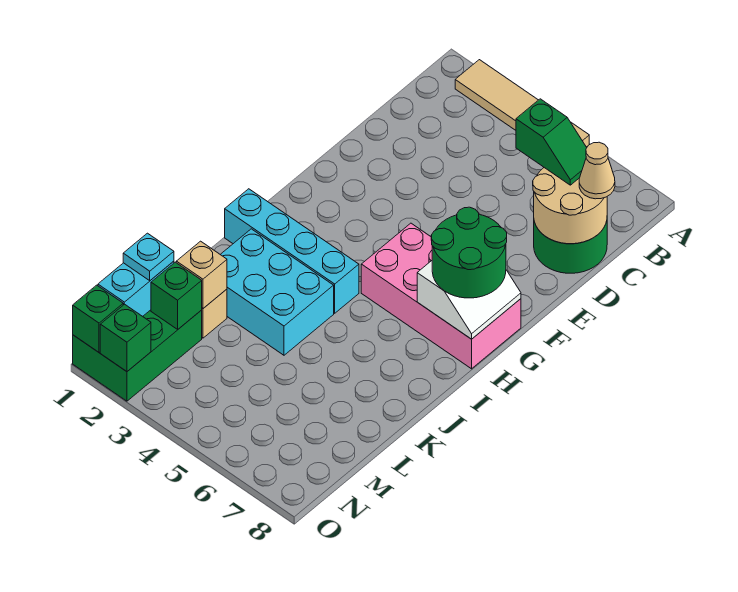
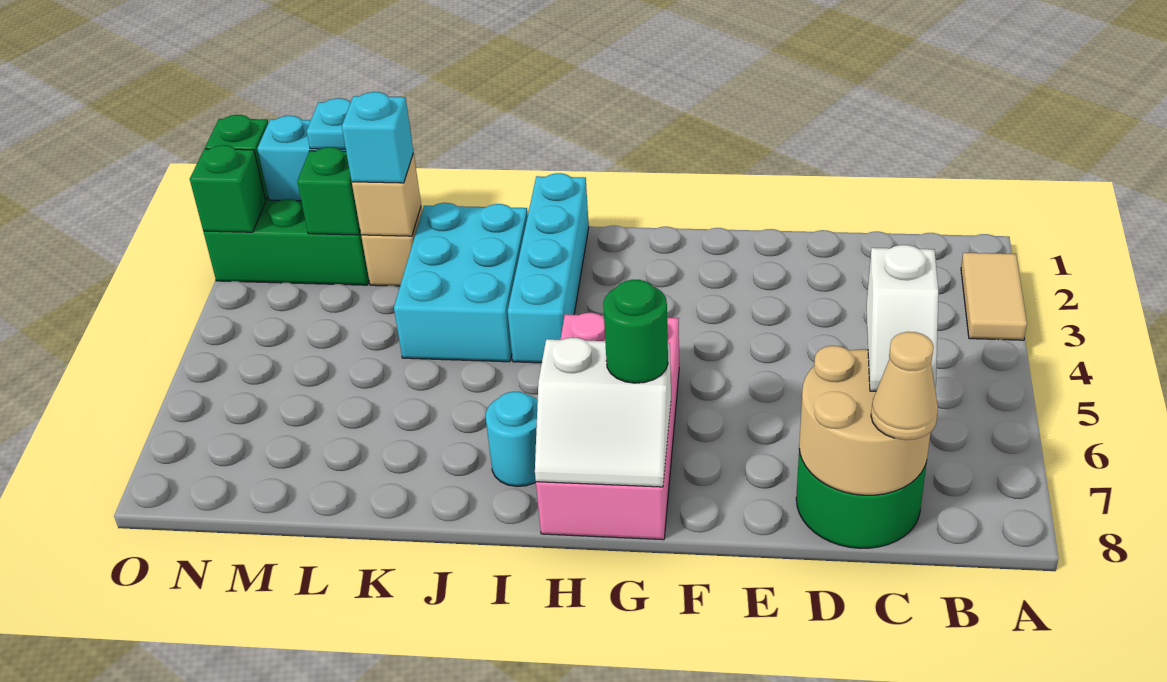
tan tile A2:A5 level 1 -> tan tile A2:A3 level 1
green slope C6:C7 level 3 top 6 -> white slope C6:C7 level 3 top 6
green round brick G7:H8 level 3 -> green round brick G7 level 3
none -> cyan round brick I7 level 1
none -> cyan brick L2 level 3

